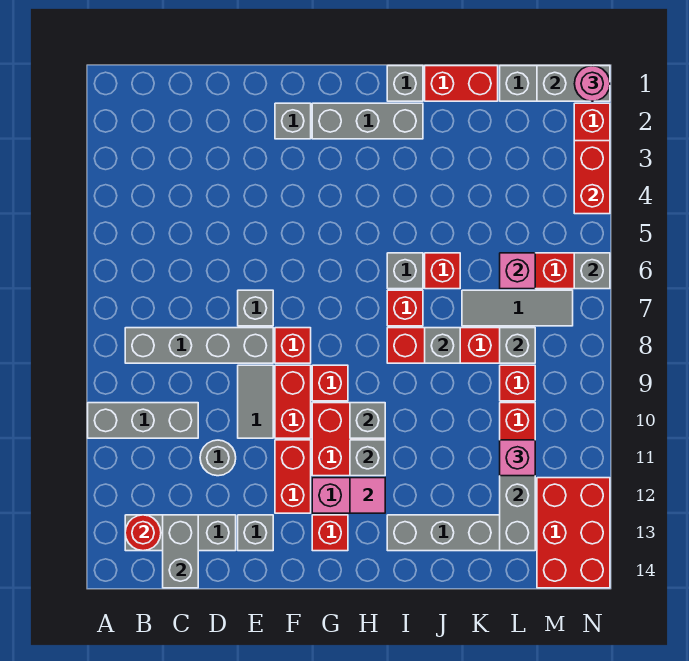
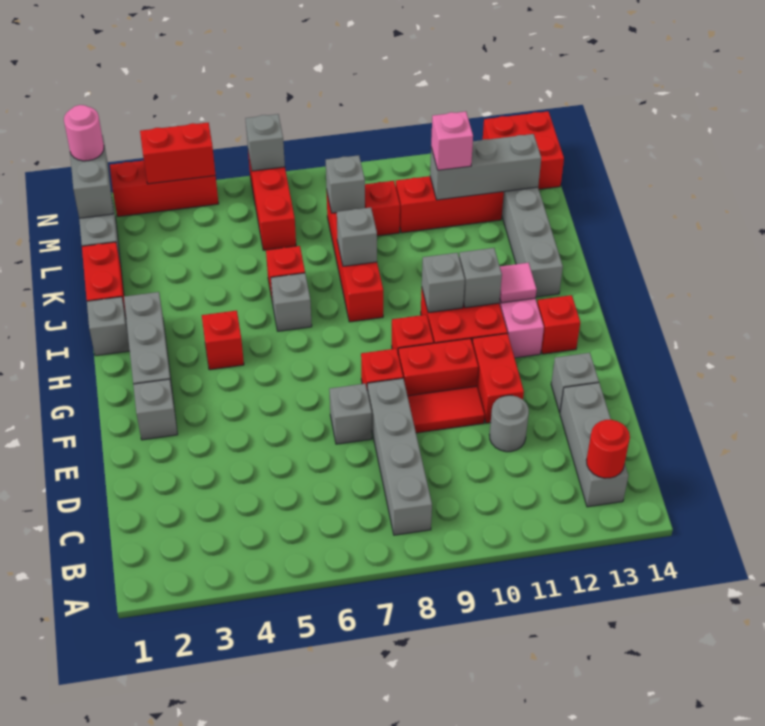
grey brick A10:C10 level 1 -> none
grey brick C13:C14 level 2 -> none
grey tile E9:E10 level 1 -> red tile E9:E10 level 1
red brick F11:F12 level 1 -> red brick E11:F11 level 1
red brick I7 level 1 -> red brick H4 level 1
grey tile K7:M7 level 1 -> none
pink brick L6 level 2 -> none
red brick M12:N14 level 1 -> red brick M13:N14 level 1

